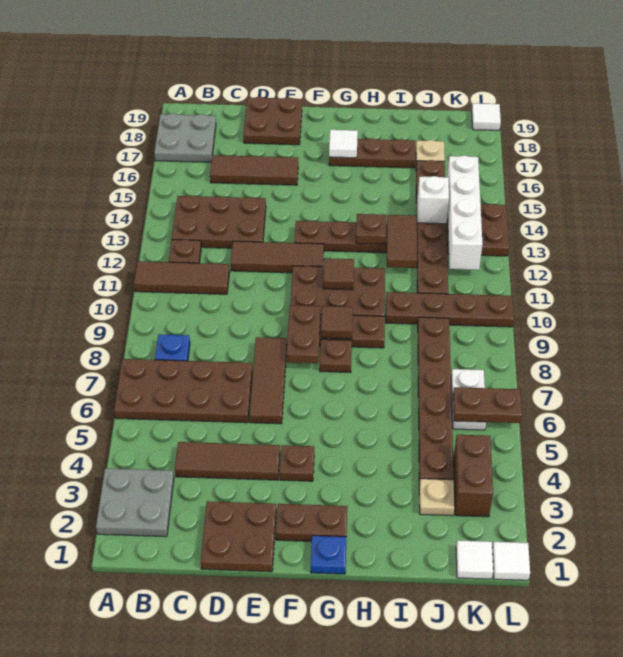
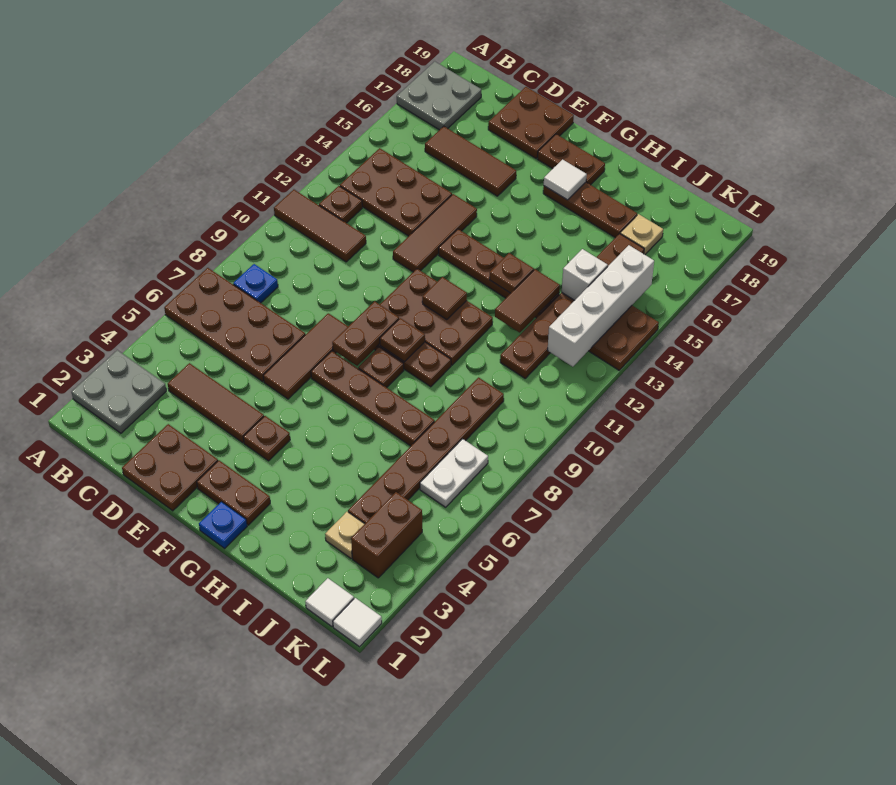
brown tile D12:F12 level 1 -> brown tile E12:E14 level 1
brown tile G9 level 2 -> brown plate G9 level 2
brown plate I10:L10 level 1 -> brown plate F7:I7 level 1
brown plate K6:L6 level 2 -> brown plate F18:G18 level 1
white tile L19 level 1 -> none

